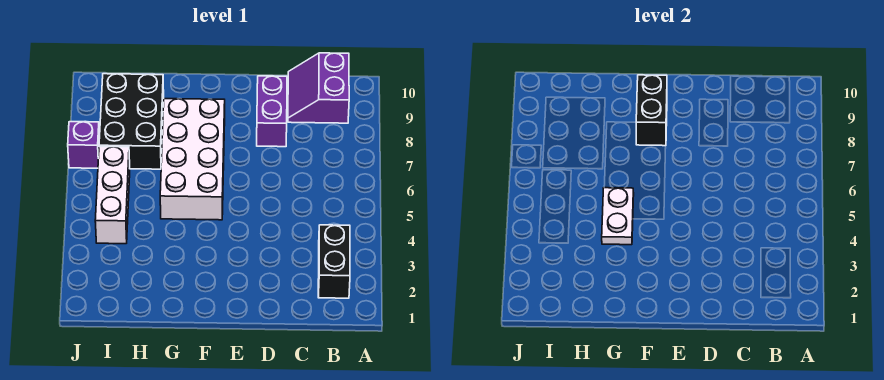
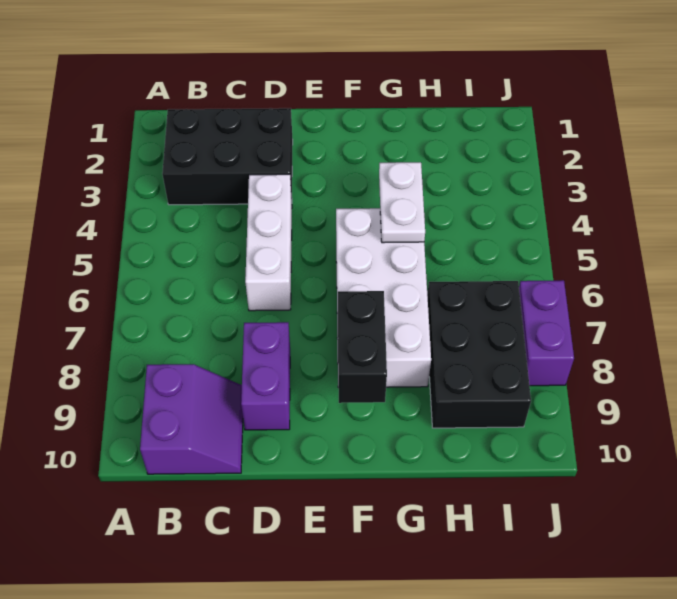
black brick B2:B3 level 1 -> black brick B2:D3 level 1
white brick I4:I6 level 1 -> white brick D4:D6 level 1
purple brick J7 level 1 -> purple brick J7:J8 level 1

